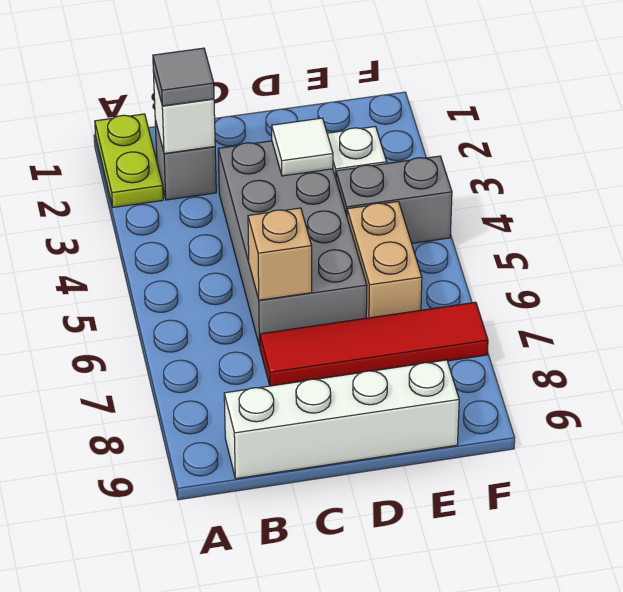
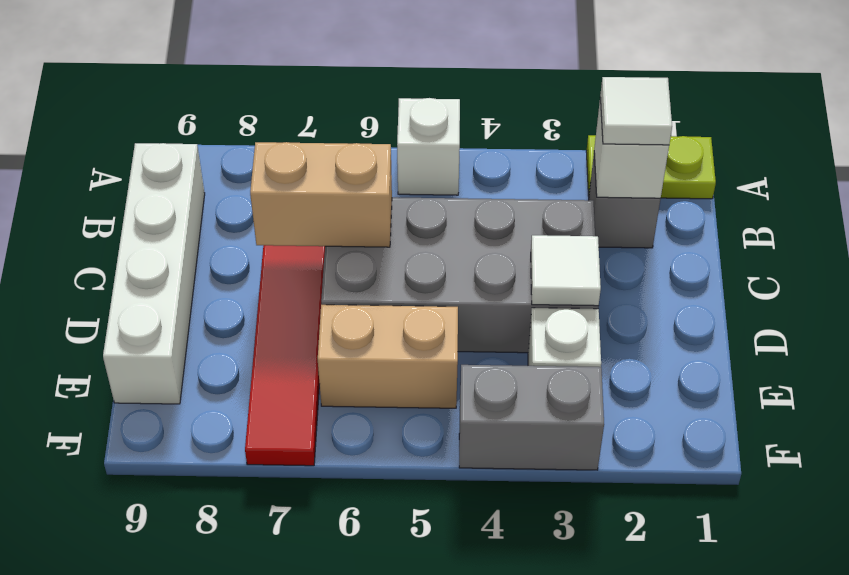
none -> white brick A5 level 1
grey tile B2 level 3 -> white tile B2 level 3
tan brick C6 level 2 -> tan brick C6:C7 level 2
grey brick E4:F4 level 1 -> grey brick F3:F4 level 1

